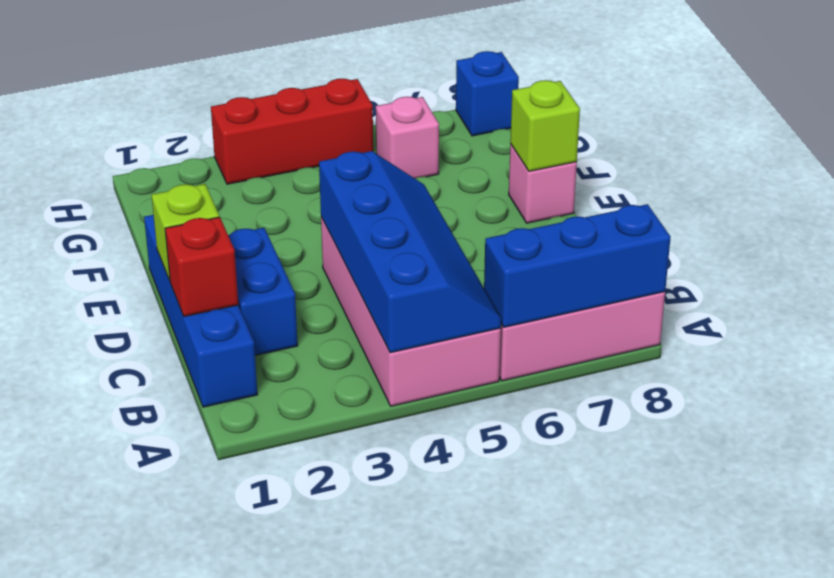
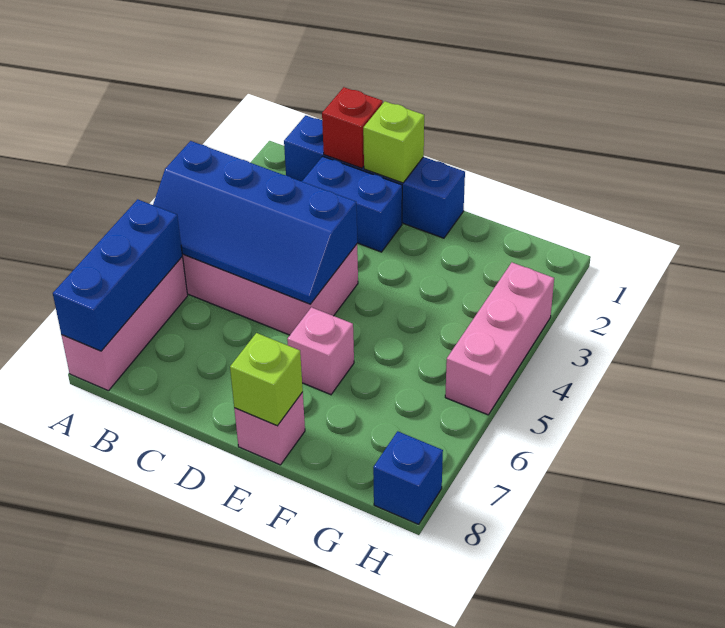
pink brick G6 level 1 -> pink brick E6 level 1
red brick H3:H5 level 1 -> pink brick H3:H5 level 1

